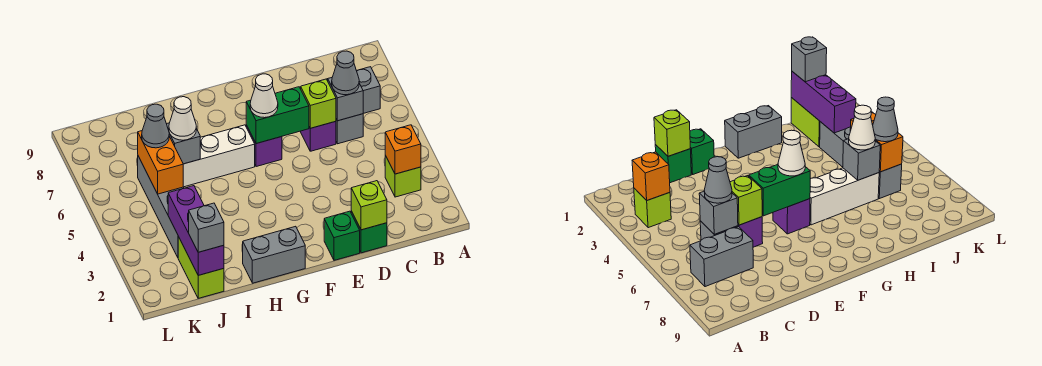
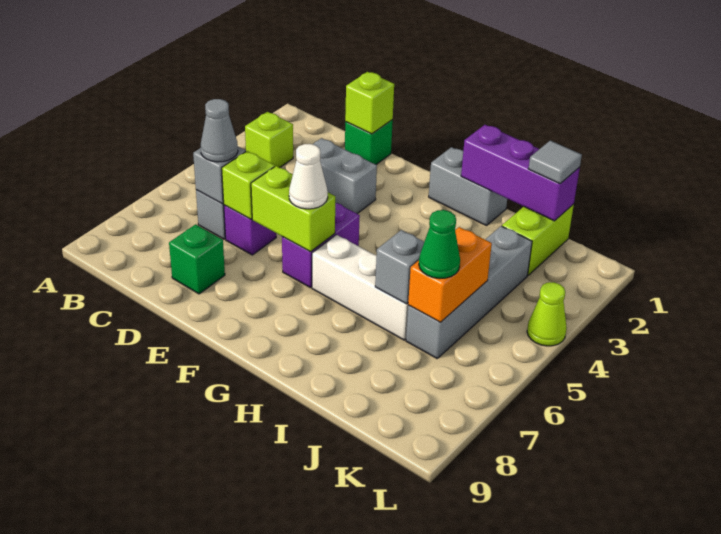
orange brick B3 level 2 -> none
grey brick B7:C7 level 1 -> grey brick D3:E3 level 1
green brick E1 level 1 -> green brick D8 level 1
green brick E6:F6 level 2 -> lime brick E6:F6 level 2
purple brick F6 level 1 -> purple brick F5:F6 level 1
white cone I6 level 3 -> none
purple brick J1:J3 level 2 -> purple brick H1:J1 level 2
grey brick J1 level 3 -> grey tile J1 level 3
grey cone J6 level 3 -> green cone J6 level 3
none -> lime cone L4 level 1

